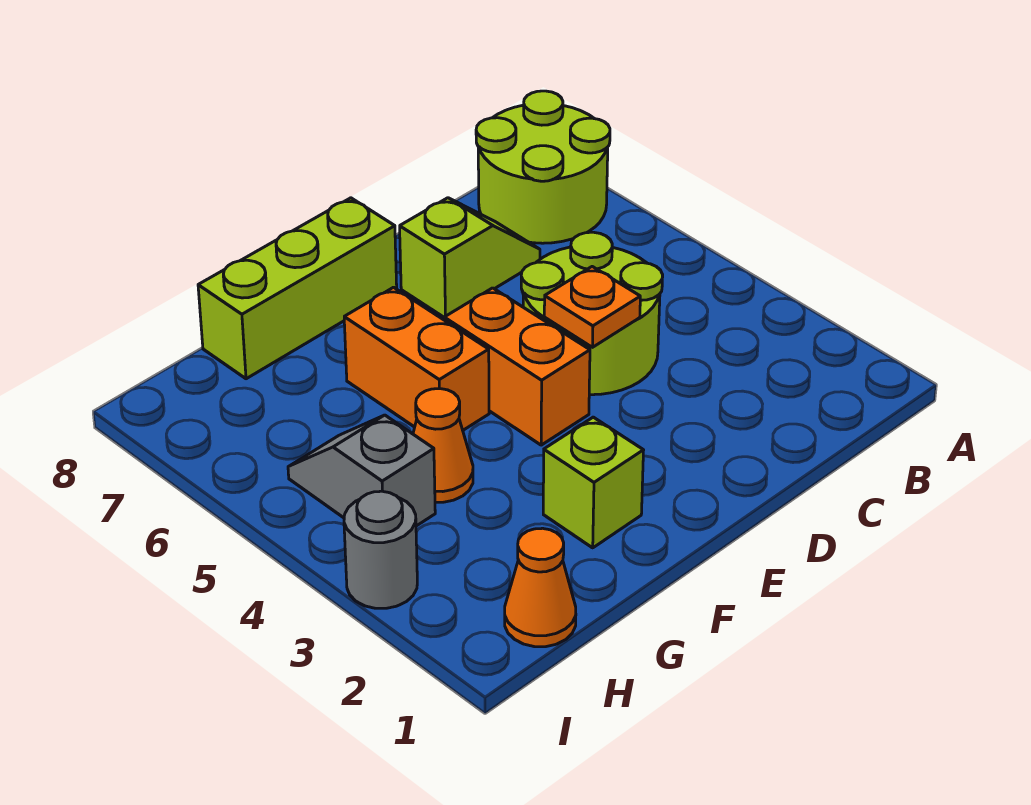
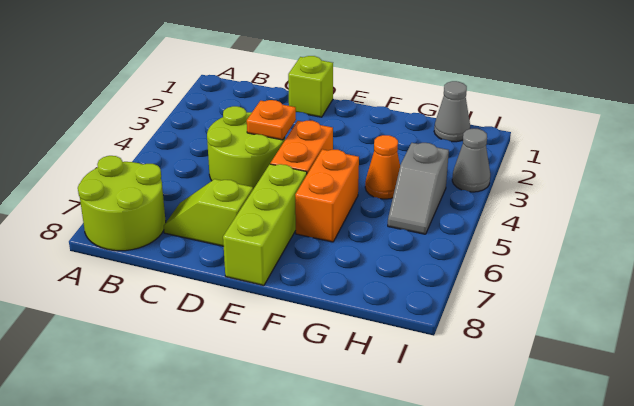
lime brick E8:G8 level 1 -> lime brick E6:E8 level 1
lime brick F2 level 1 -> lime brick D1 level 1
orange cone H1 level 1 -> grey cone H1 level 1
grey round brick I3 level 1 -> grey cone I3 level 1

